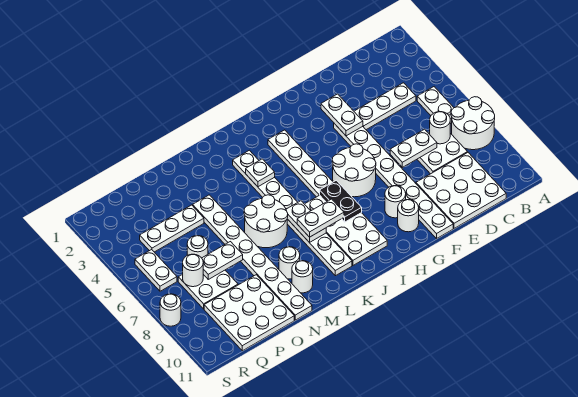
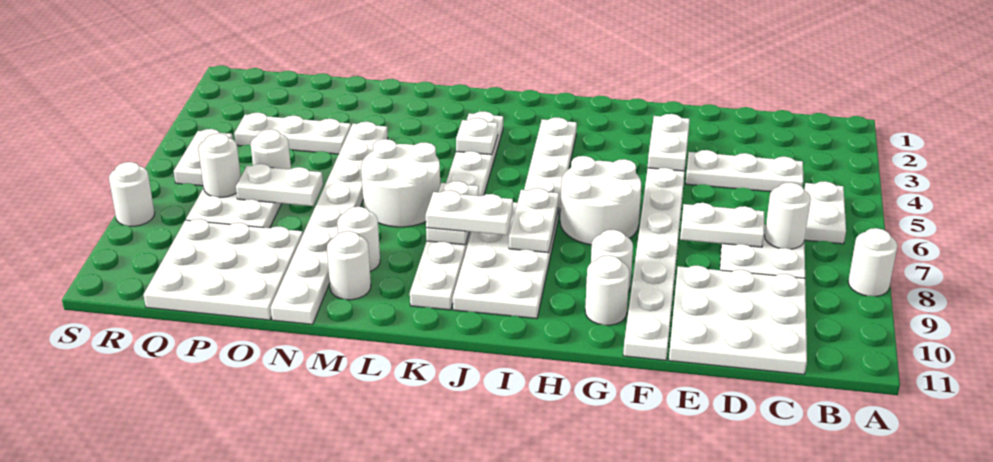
white round brick A7:B8 level 1 -> white round brick A8 level 1
black plate I7:I8 level 2 -> white plate I7:I8 level 2

